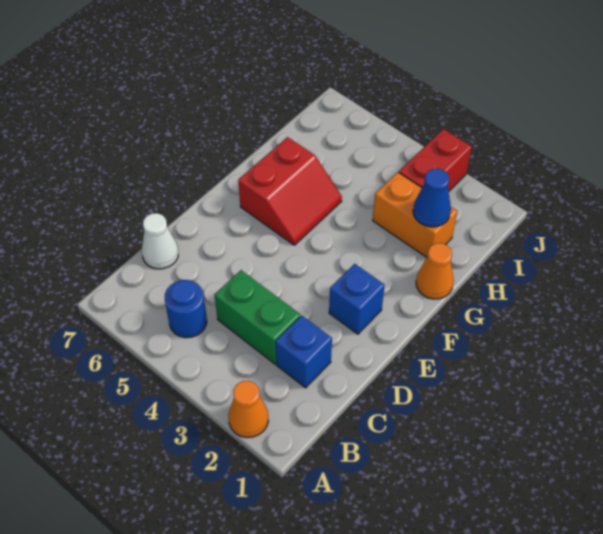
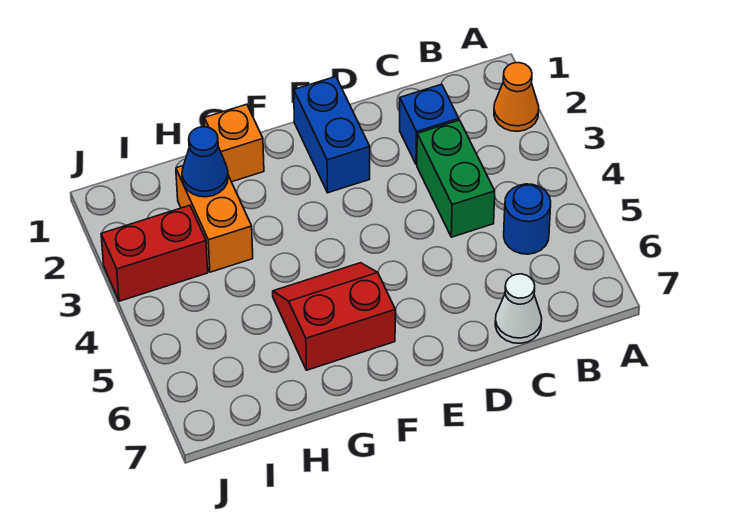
blue brick E2 level 1 -> blue brick E1:E2 level 1
orange cone G1 level 1 -> orange brick G1 level 1

